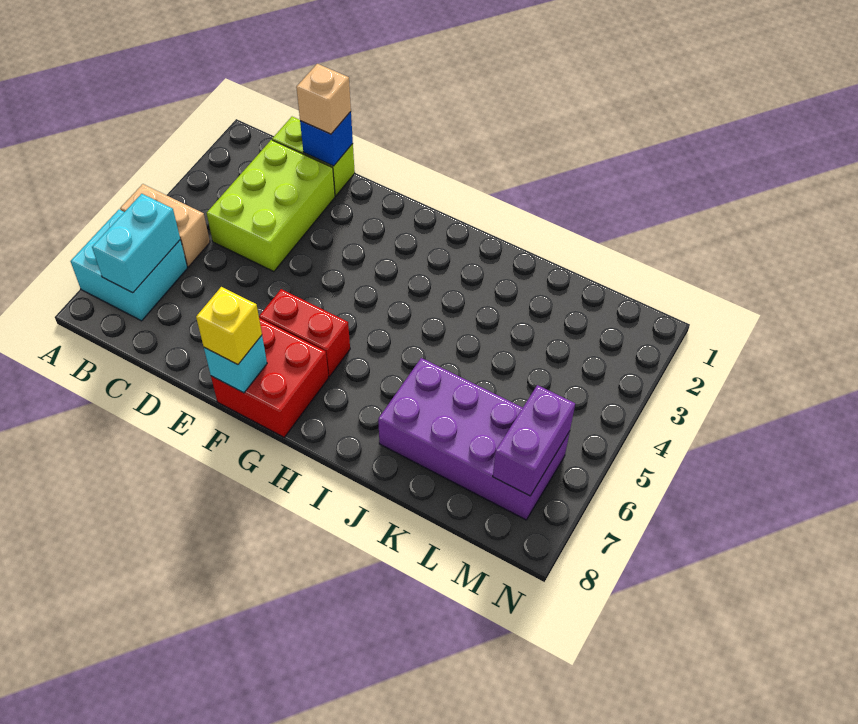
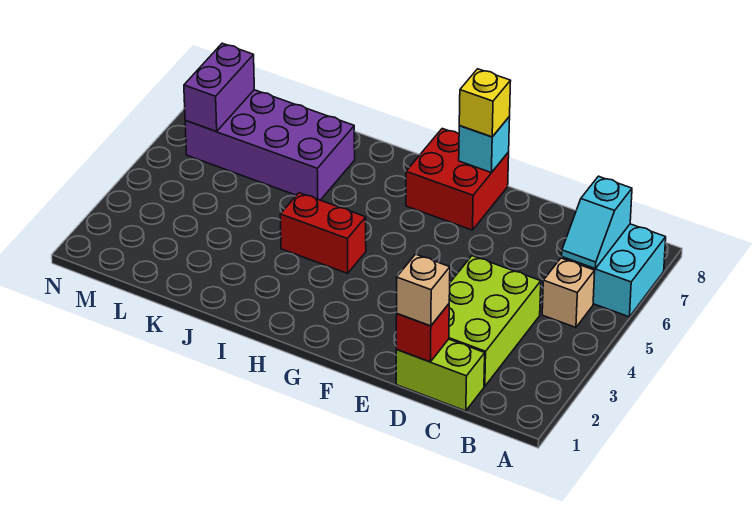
tan brick A5:B5 level 1 -> tan brick B5 level 1
cyan brick B6:B7 level 2 -> cyan slope B6:B7 level 2 top 7
blue brick D1 level 2 -> red brick D1 level 2
red brick F6:G6 level 1 -> red brick H4:I4 level 1

